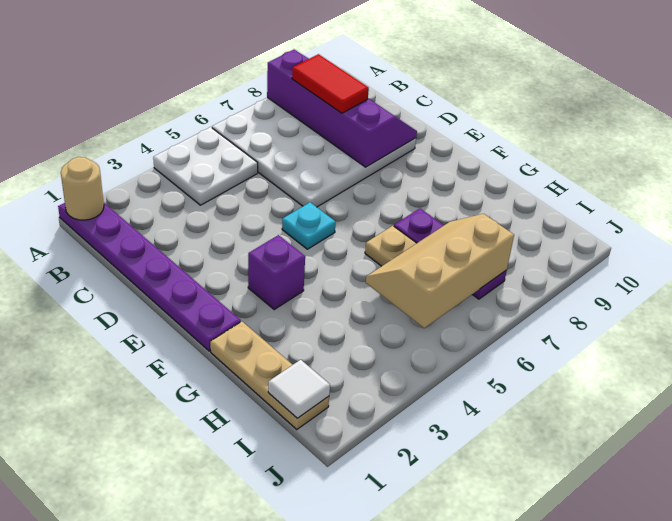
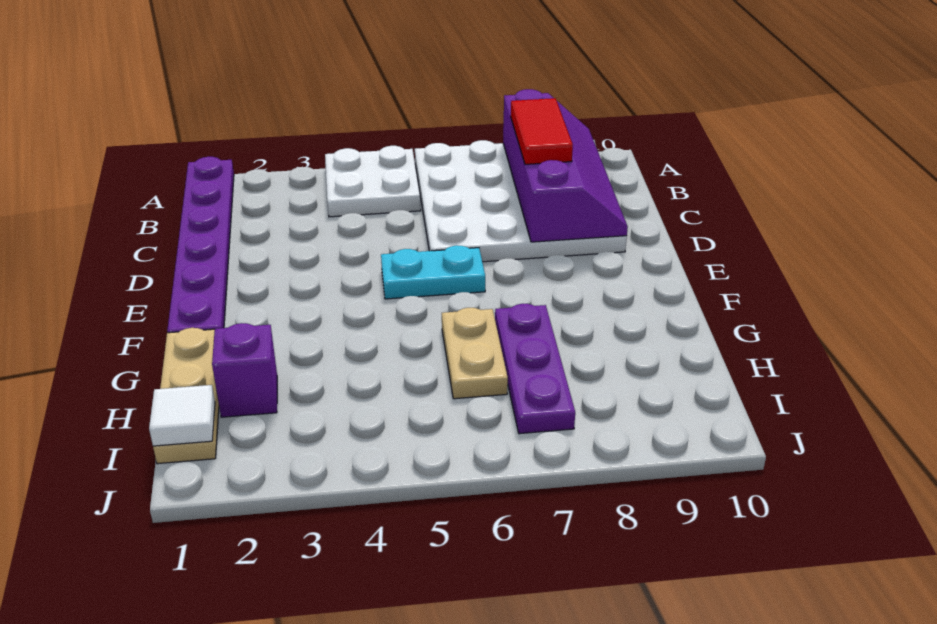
tan round brick A1 level 2 -> none
cyan plate E5 level 1 -> cyan plate E5:E6 level 1
purple brick F3 level 1 -> purple brick H2 level 1
tan slope H5:I7 level 2 top I -> none

